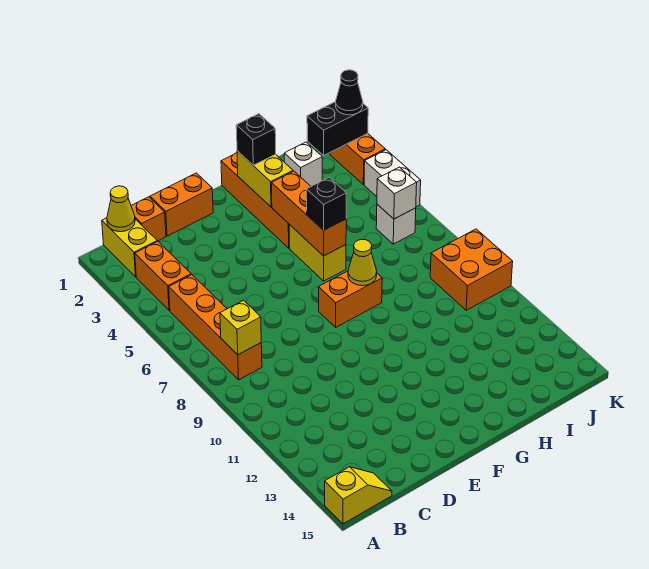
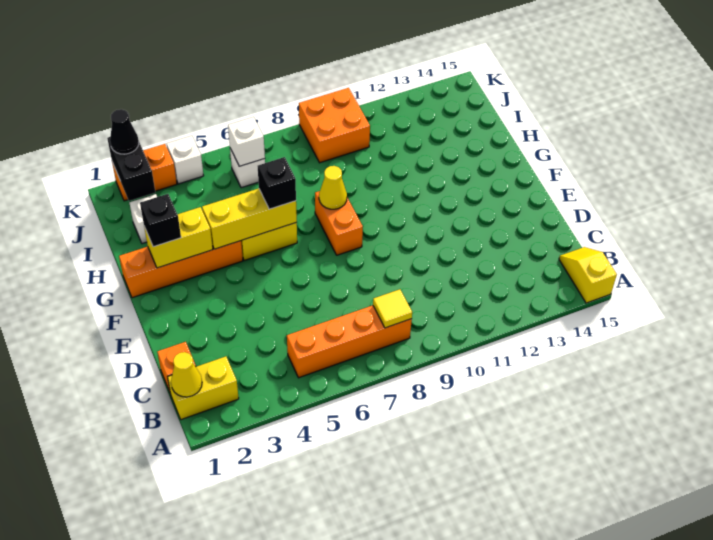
orange brick B3:B4 level 1 -> none
yellow brick B8 level 2 -> yellow tile B8 level 2
orange brick D1:E1 level 1 -> none
orange brick G4:G6 level 2 -> yellow brick G4:G6 level 2
white brick K4:K5 level 1 -> white brick K4 level 1

